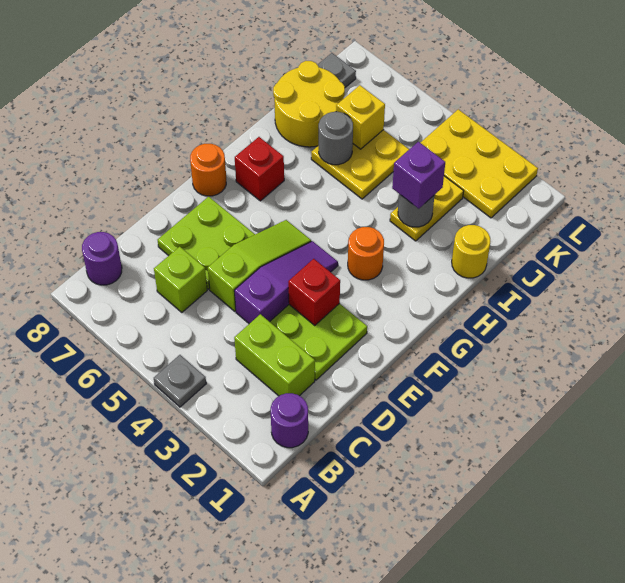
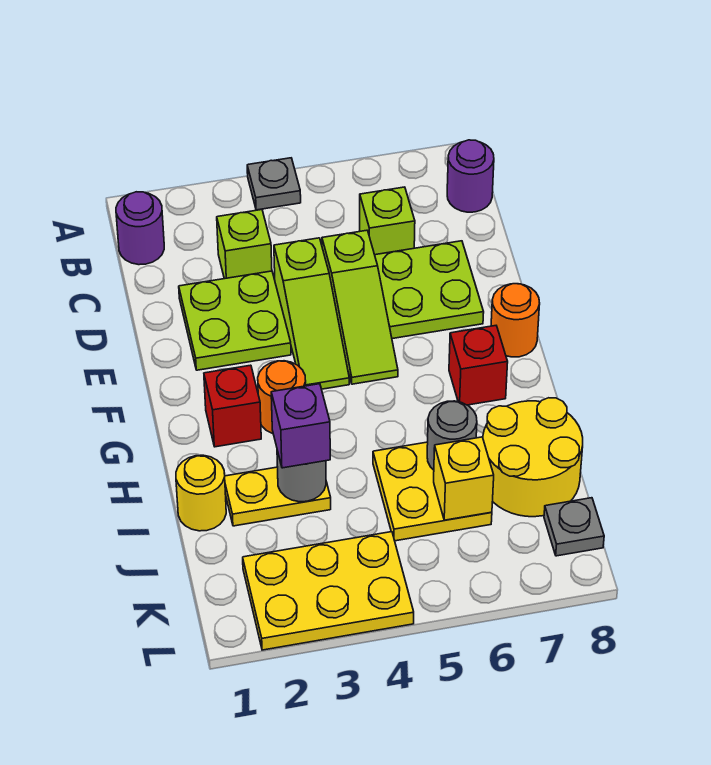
lime brick C2:C3 level 1 -> lime brick C3 level 1
purple slope D4:F4 level 1 top D -> lime slope D4:F4 level 1 top D
red brick E3 level 2 -> red brick G2 level 1
yellow plate I3:J3 level 1 -> yellow plate I2:I3 level 1

